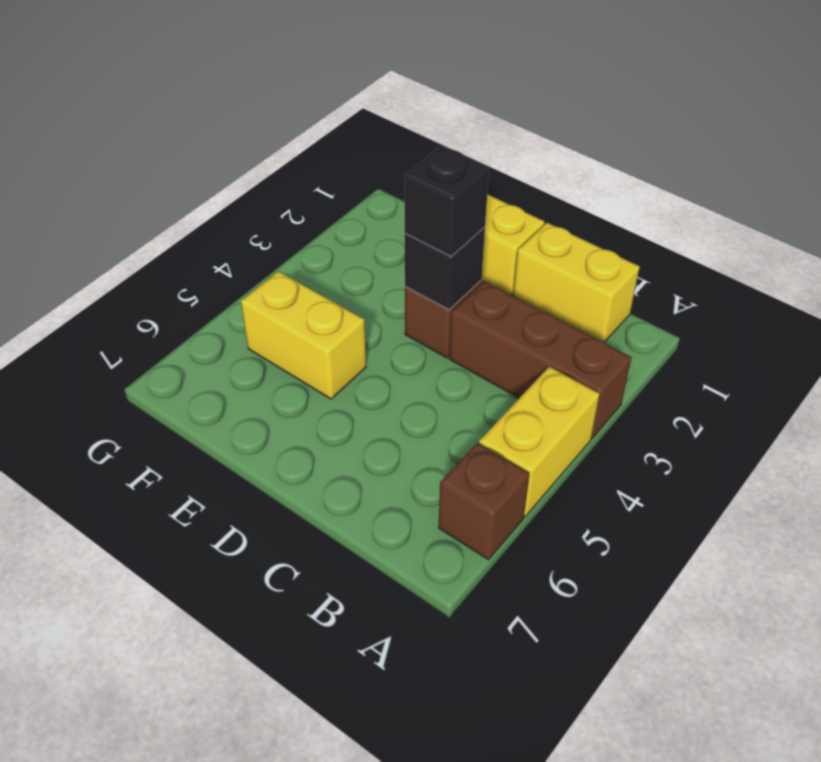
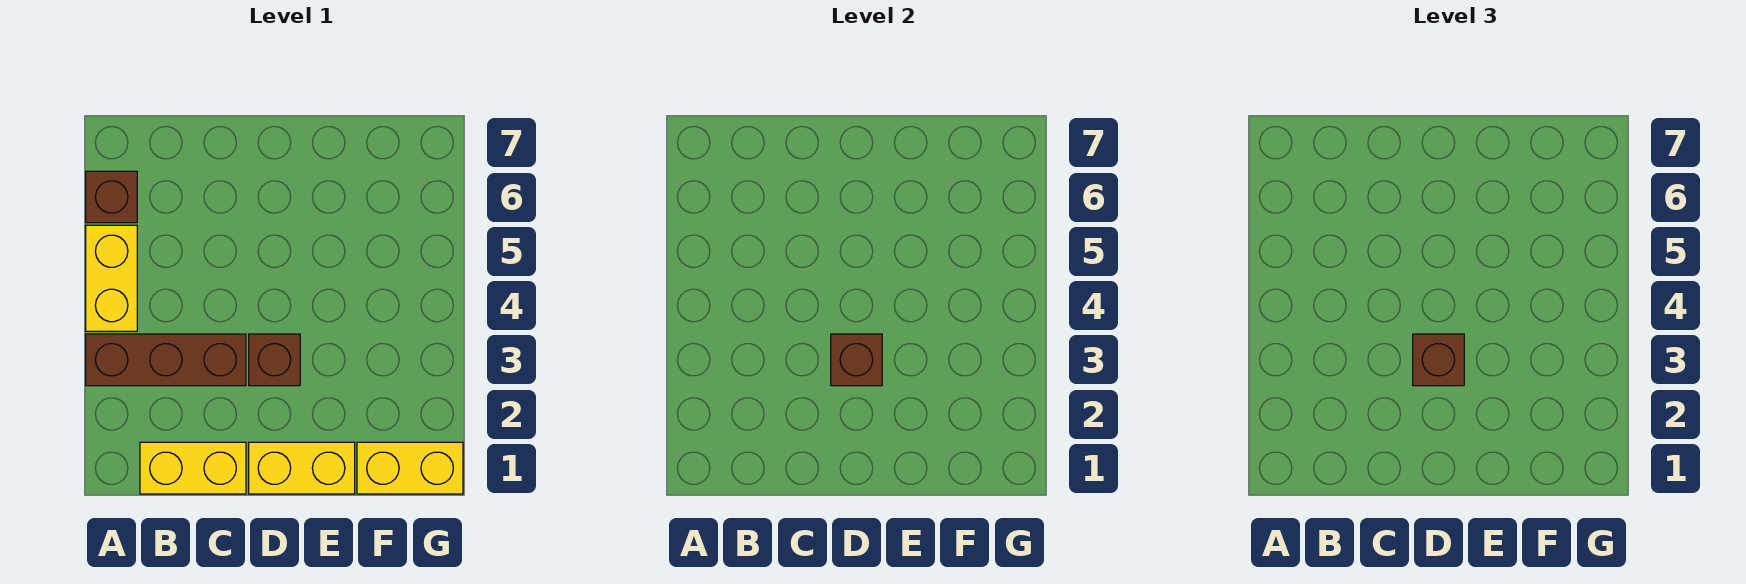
black brick D3 level 2 -> brown brick D3 level 2
black brick D3 level 3 -> brown brick D3 level 3
yellow brick E5:F5 level 1 -> yellow brick F1:G1 level 1

